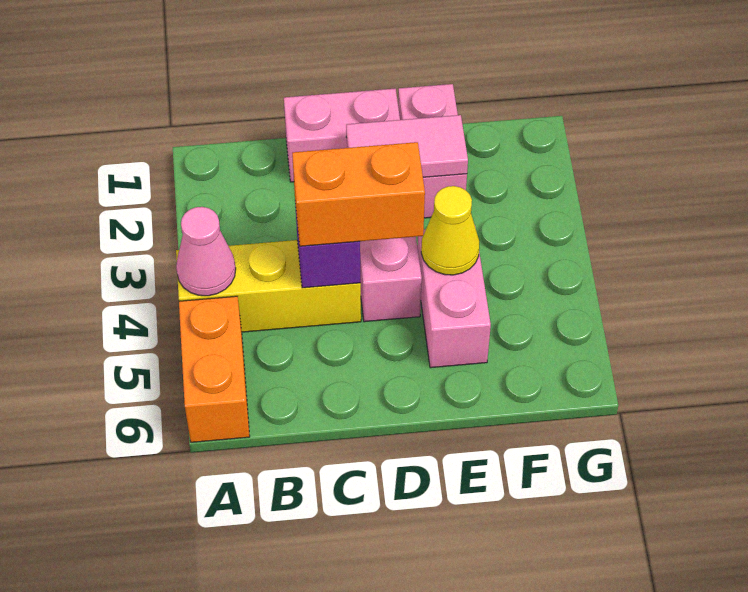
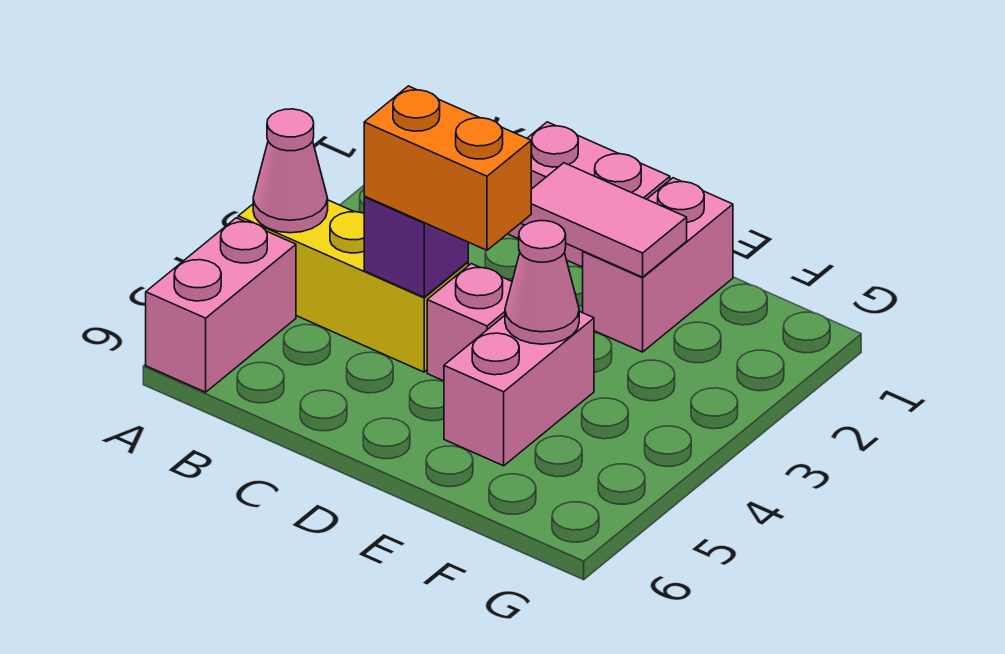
orange brick A5:A6 level 1 -> pink brick A5:A6 level 1
yellow cone E4 level 2 -> pink cone E4 level 2

